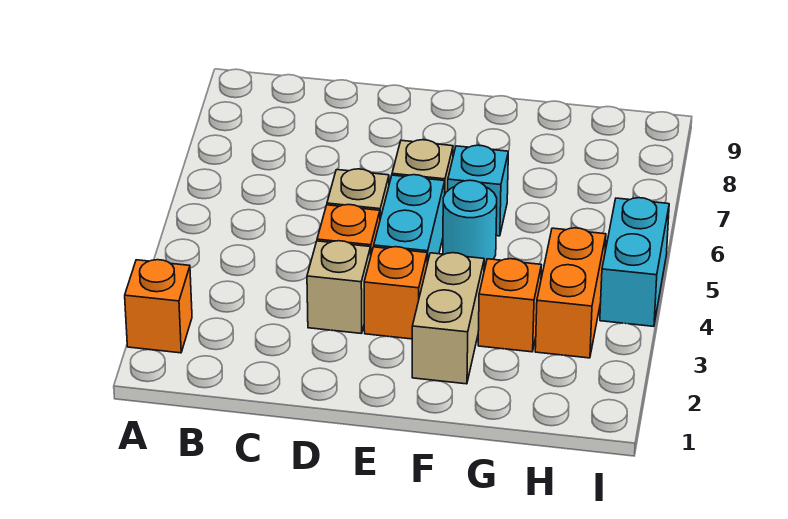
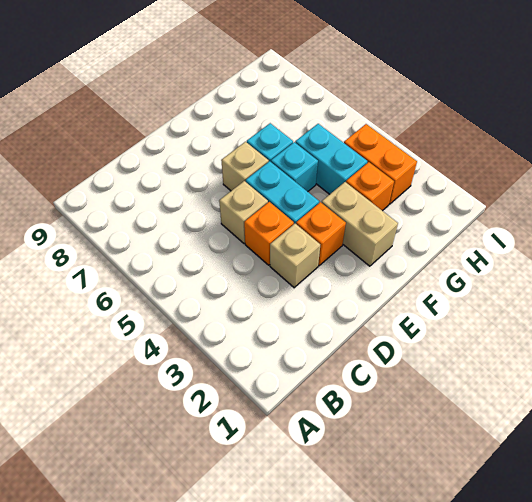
orange brick A2 level 1 -> none
cyan round brick F5 level 1 -> cyan brick F5 level 1
cyan brick I4:I5 level 1 -> cyan brick G4:G5 level 1

